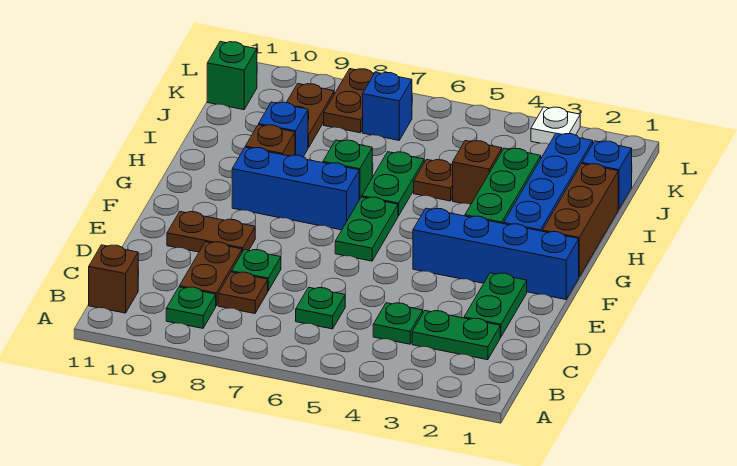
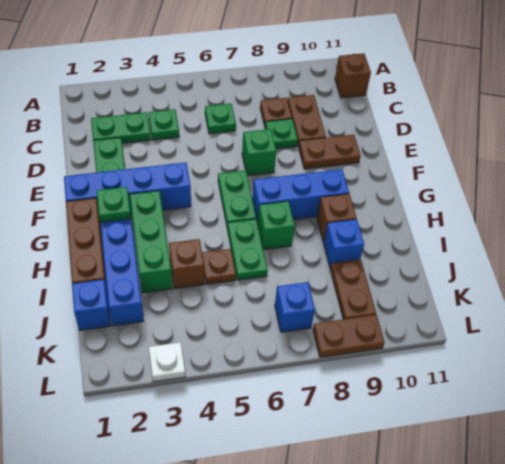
green plate B9 level 1 -> green plate G2 level 2
brown plate K8:L8 level 1 -> brown plate L8:L9 level 1
green brick K11 level 1 -> green brick E7 level 1

